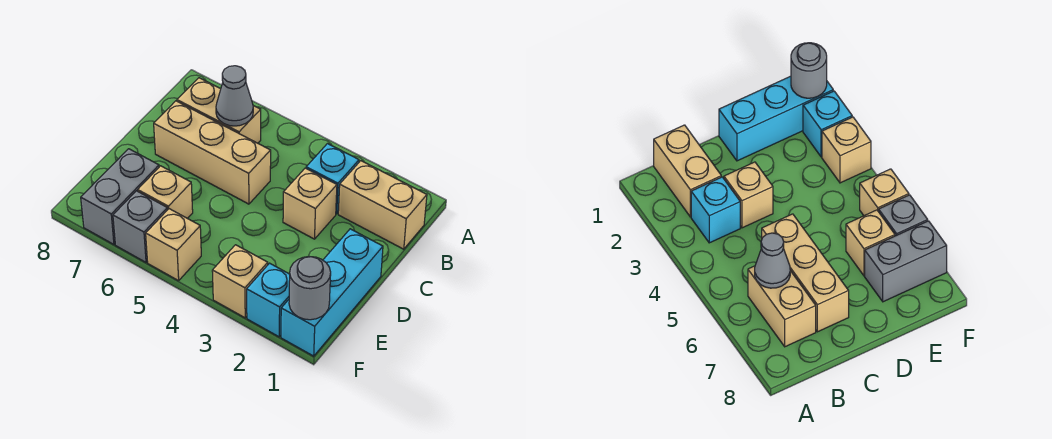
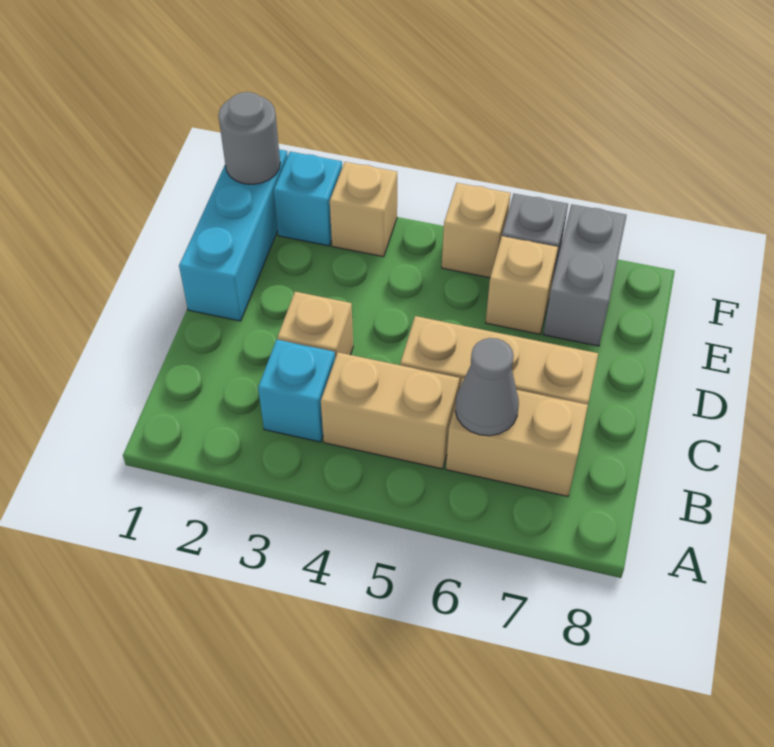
tan brick B1:B2 level 1 -> tan brick B4:B5 level 1

